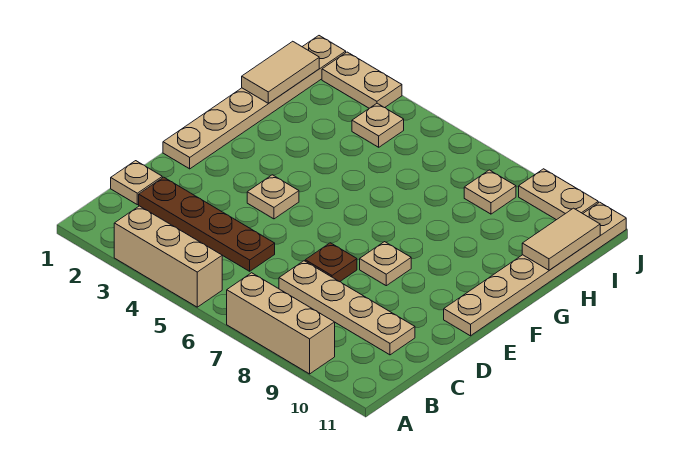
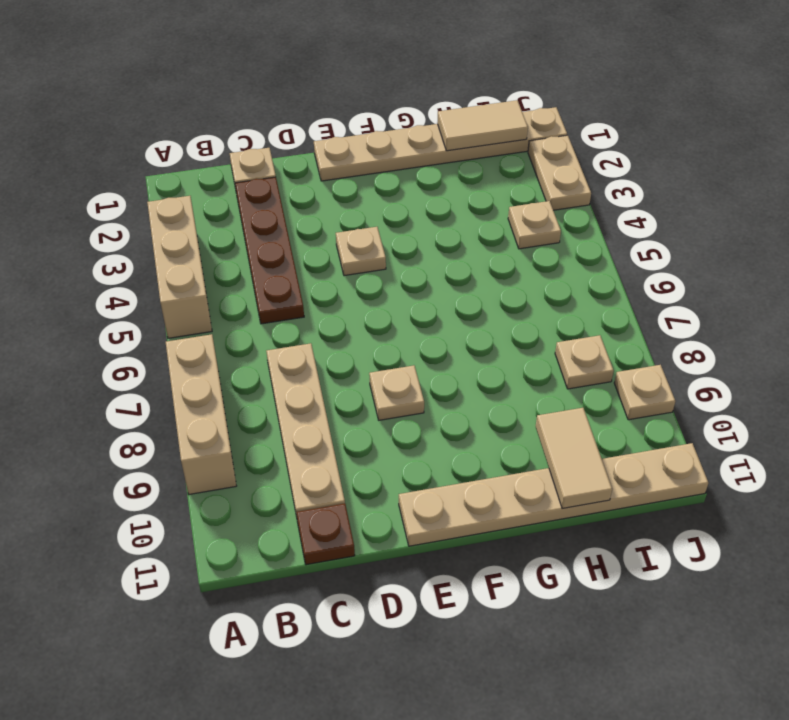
brown plate D7 level 1 -> brown plate C11 level 1
tan tile H11:I11 level 2 -> tan tile H10:H11 level 2
tan plate J9:J10 level 1 -> tan plate J9 level 1

